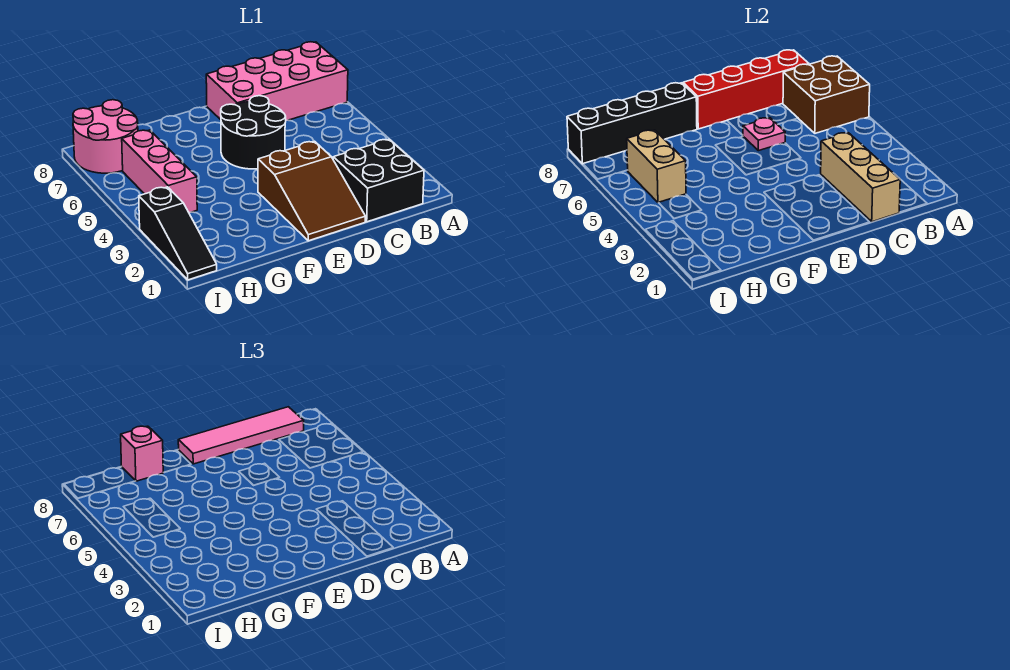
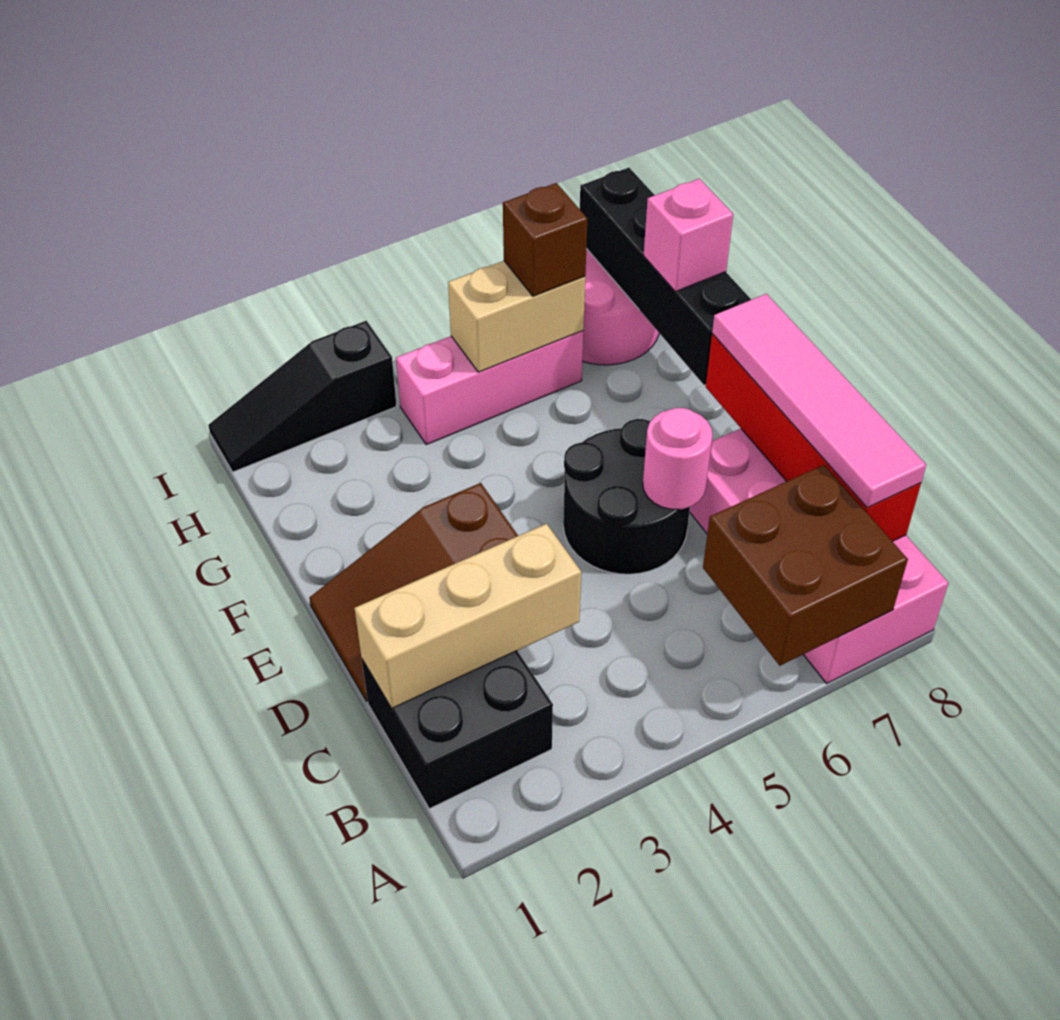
pink plate D6 level 2 -> pink round brick D6 level 2
none -> brown brick H6 level 3

